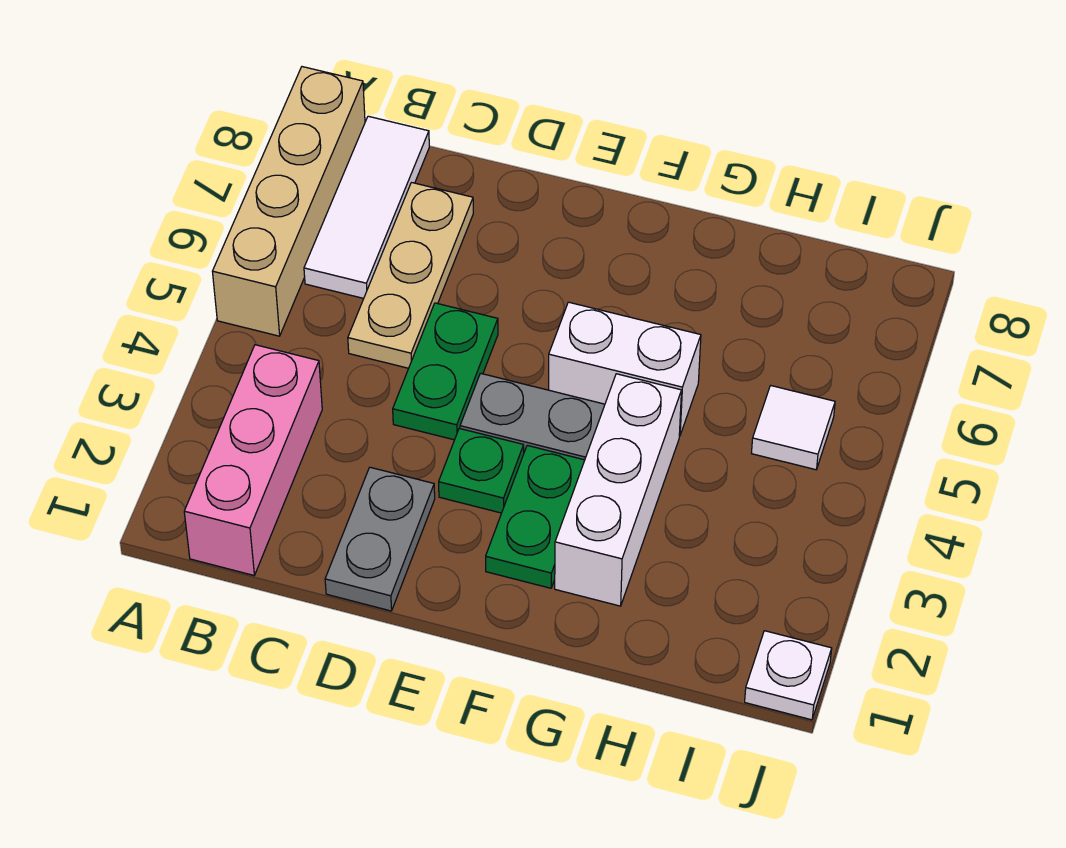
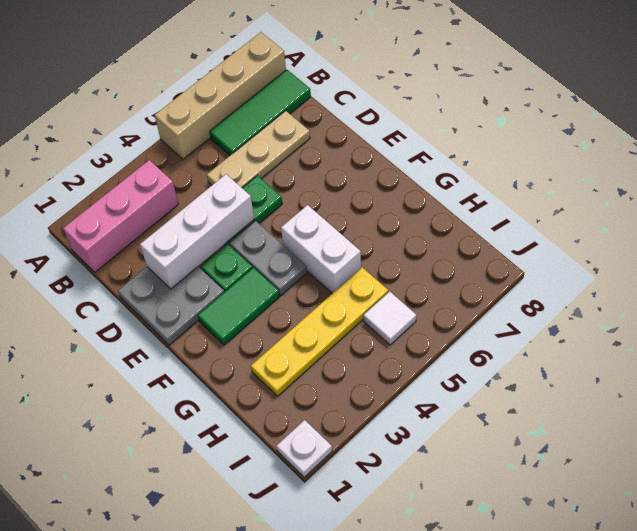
white tile B6:B8 level 1 -> green tile B6:B8 level 1
grey plate D1:D2 level 1 -> grey plate D1:E2 level 1
green plate F2:F3 level 1 -> green tile F2:F3 level 1
white brick G2:G4 level 1 -> white brick D2:D4 level 2
none -> yellow plate H2:H5 level 1

